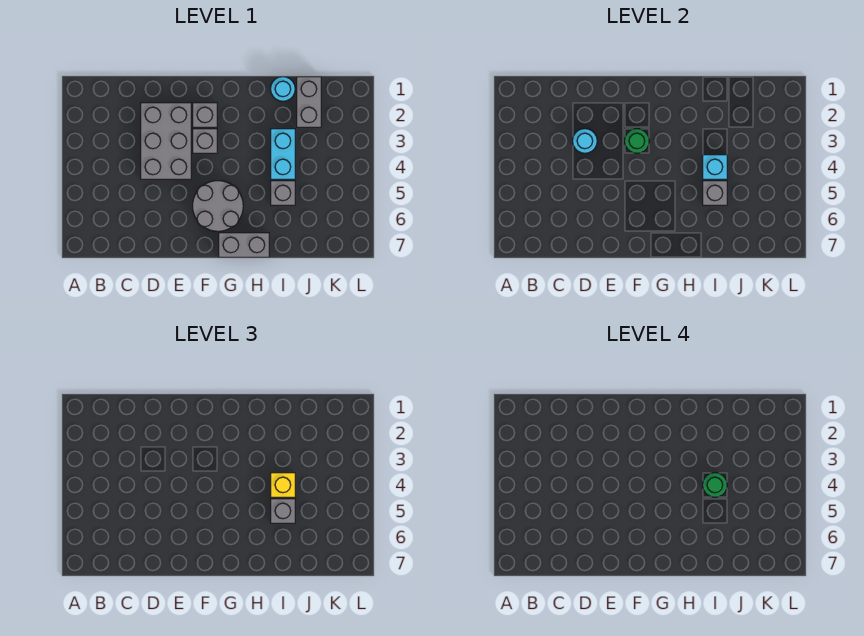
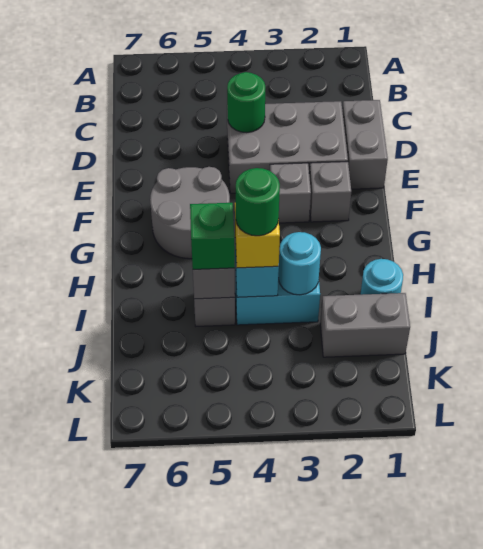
cyan round brick D3 level 2 -> cyan round brick I3 level 2
green round brick F3 level 2 -> green round brick D4 level 2
grey brick G7:H7 level 1 -> grey brick D1:E1 level 1
grey brick I5 level 3 -> green brick I5 level 3

